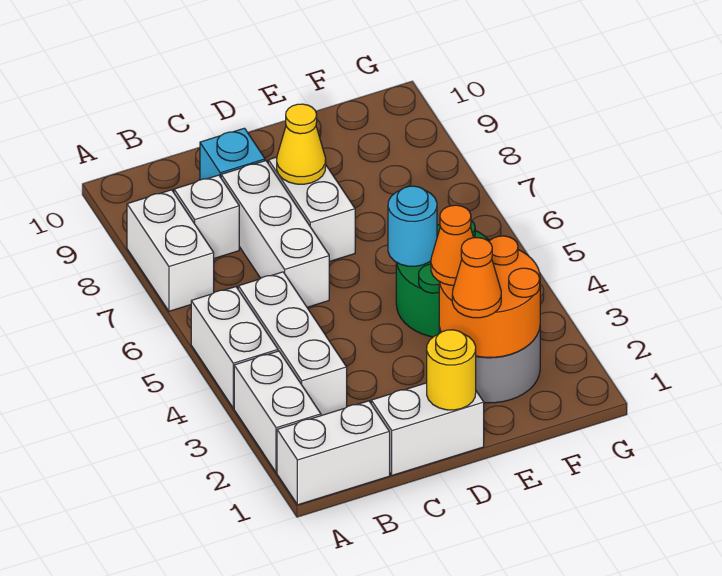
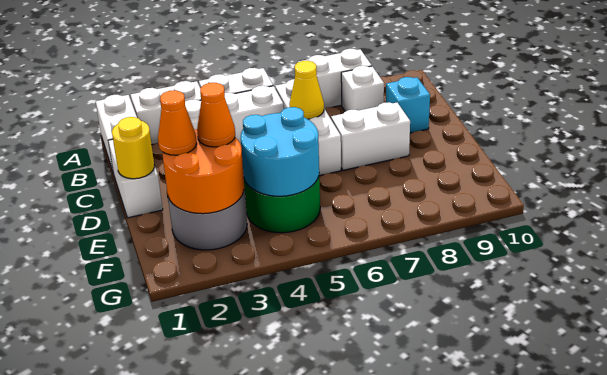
white brick C6:C8 level 1 -> white brick B6:D6 level 1
yellow cone D8 level 2 -> yellow cone C6 level 2
cyan round brick E5 level 2 -> cyan round brick E4:F5 level 2

